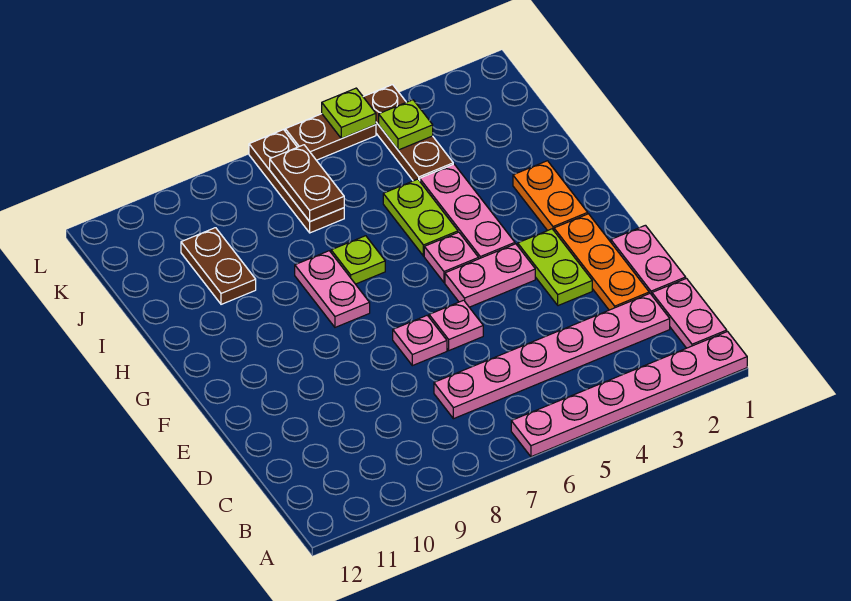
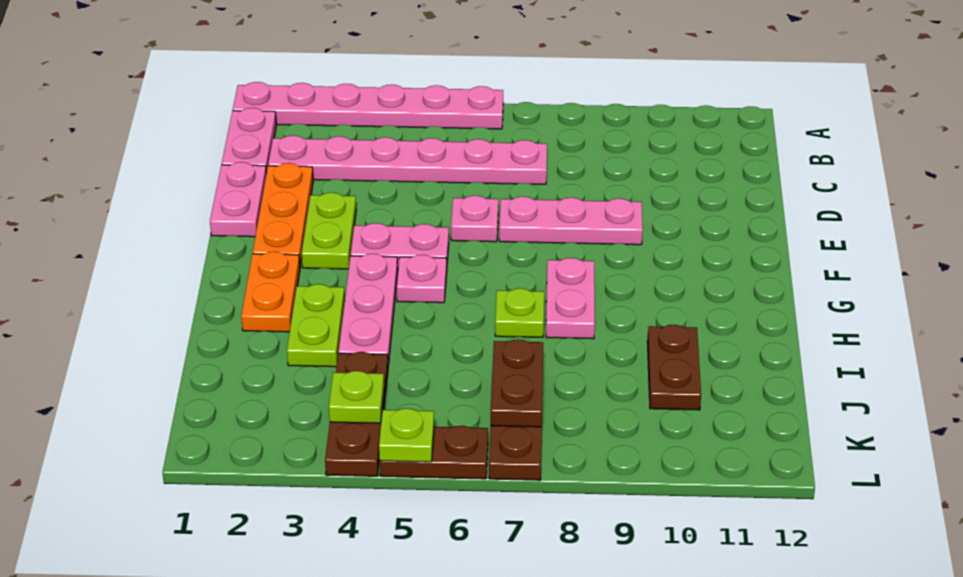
pink plate E7 level 1 -> pink plate E7:E9 level 1
lime plate H5:I5 level 1 -> lime plate H3:I3 level 1

